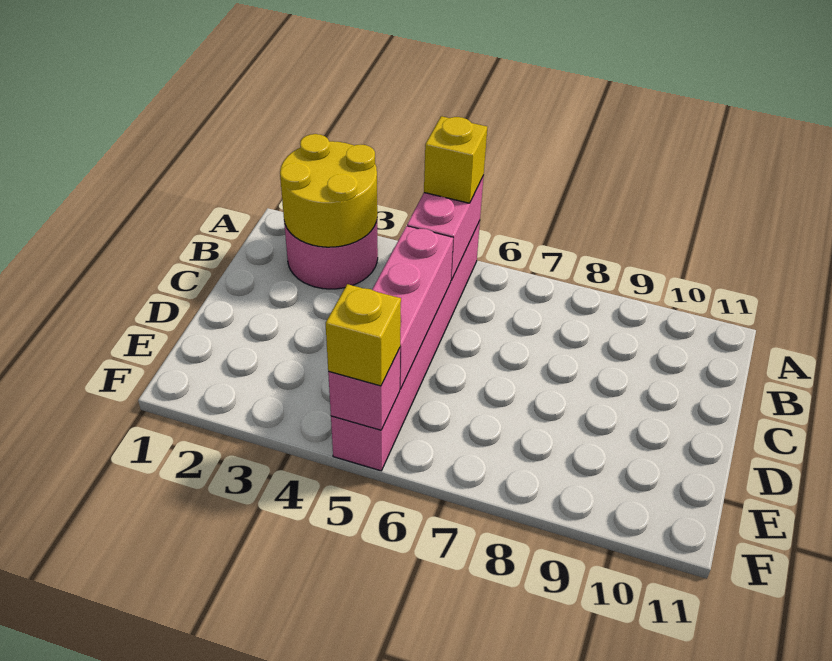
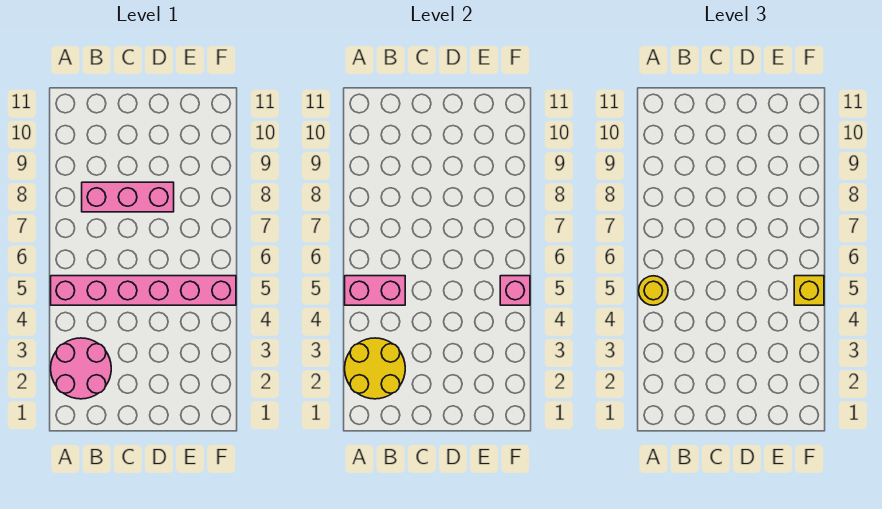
yellow brick A5 level 3 -> yellow round brick A5 level 3
pink brick C5:E5 level 2 -> pink brick B8:D8 level 1

